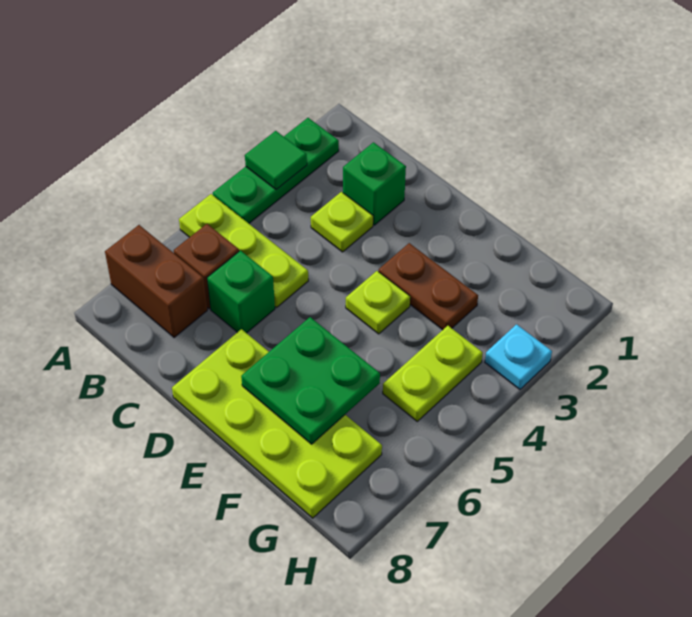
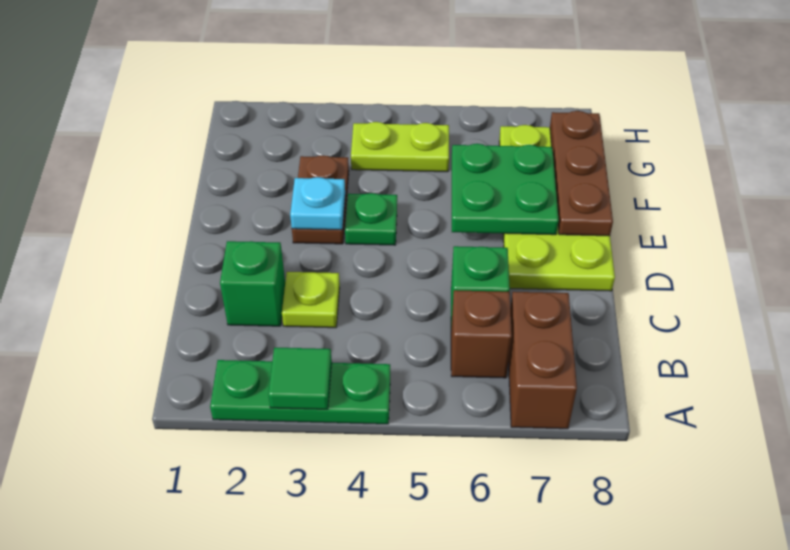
lime plate A5:C5 level 1 -> none
lime plate E4 level 1 -> green plate E4 level 1
none -> brown plate E8:G8 level 2
cyan plate H3 level 1 -> cyan plate E3 level 2

